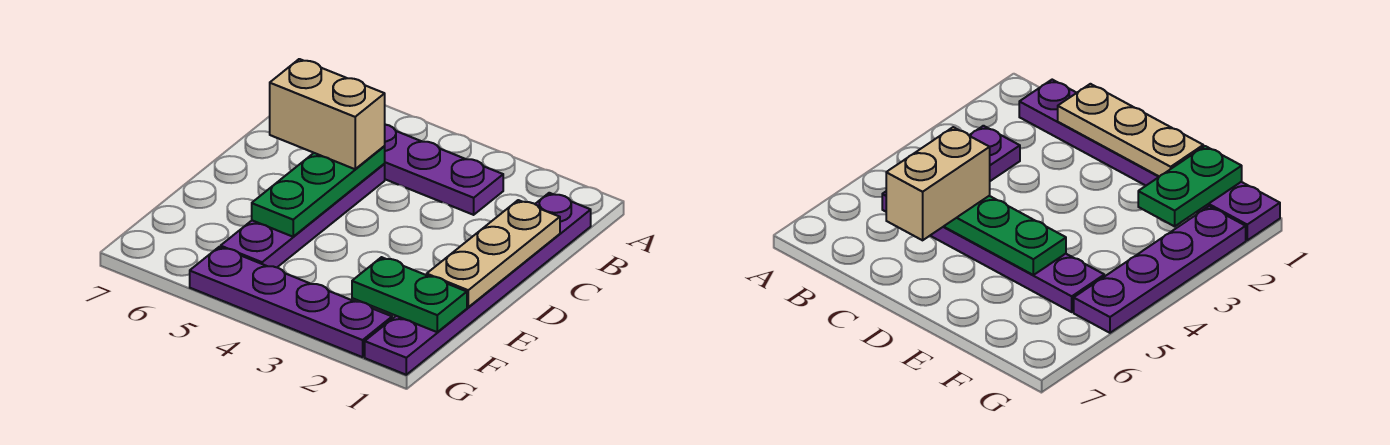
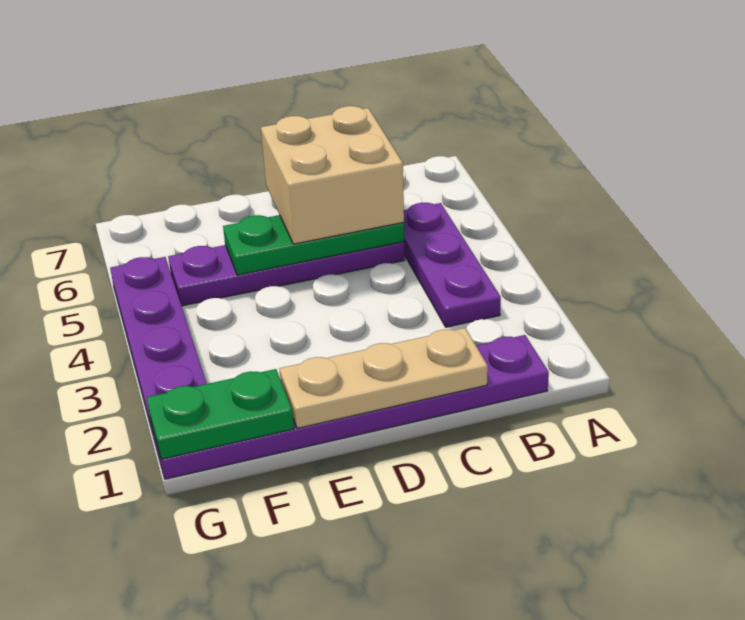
tan brick C5:C6 level 3 -> tan brick C5:D6 level 3
green plate F1:F2 level 2 -> green plate F1:G1 level 2

